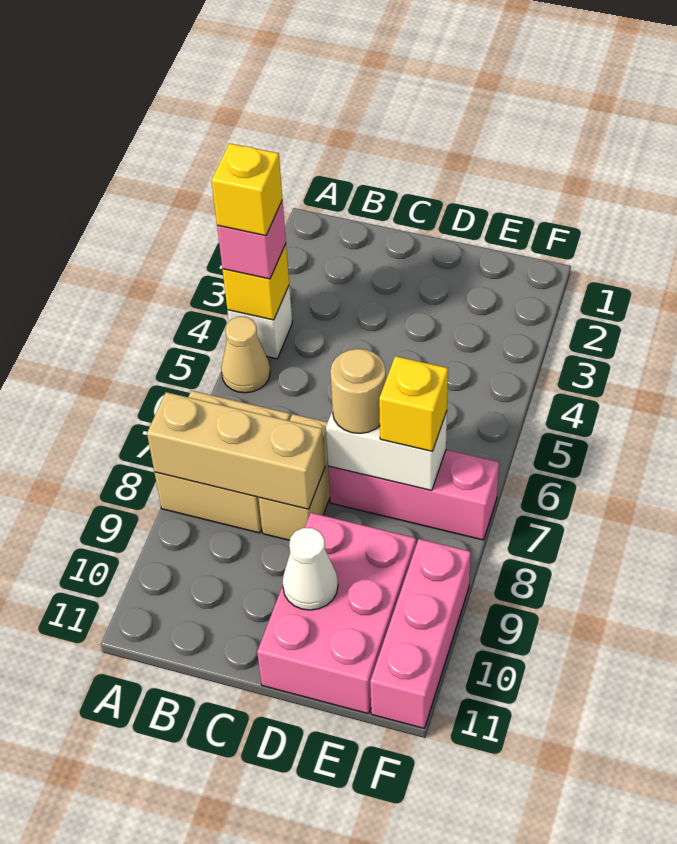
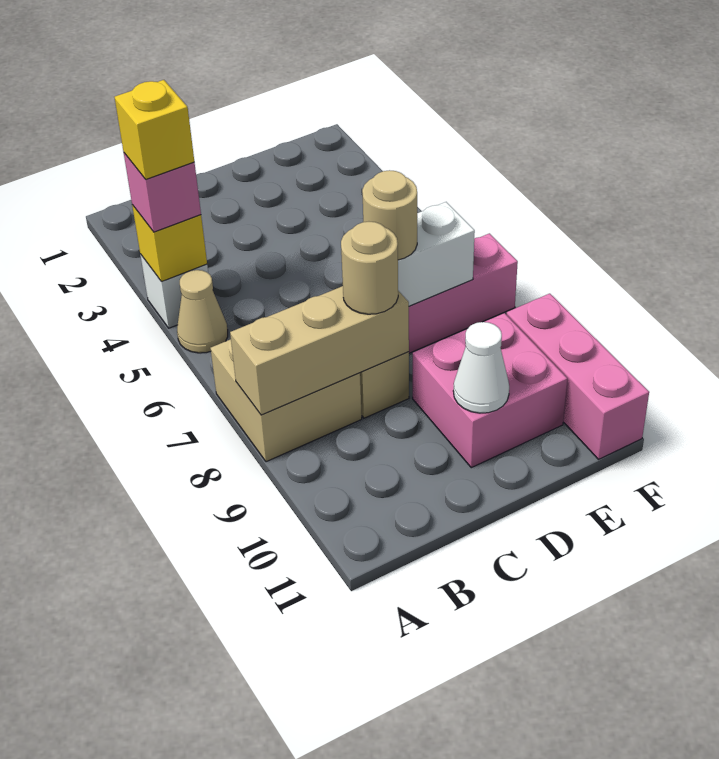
none -> tan round brick C8 level 3
pink brick D9:E11 level 1 -> pink brick D9:E10 level 1
yellow brick E7 level 3 -> none

